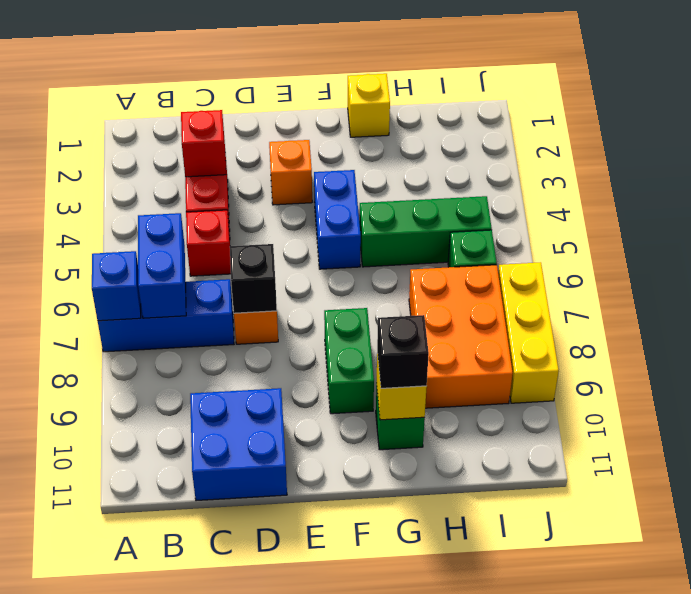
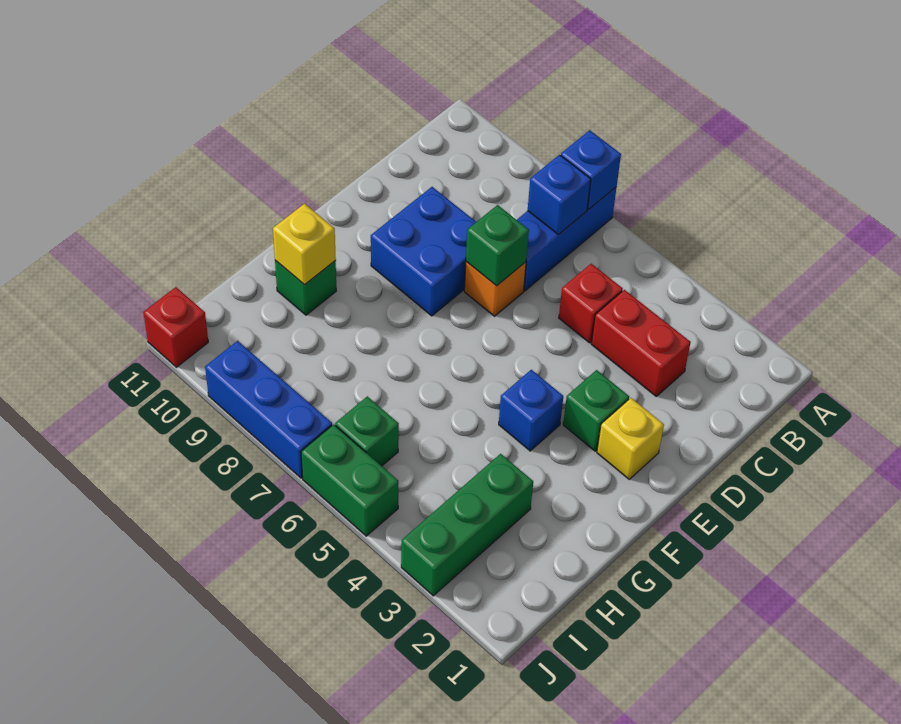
blue brick B6:B7 level 2 -> blue brick B7 level 2
red brick C3 level 2 -> red brick J11 level 1
blue brick C10:D11 level 1 -> blue brick D8:E9 level 1
black brick D7 level 2 -> green brick D7 level 2
orange brick E3 level 1 -> green brick E3 level 1
blue brick F4:F5 level 1 -> blue brick F4 level 1
green brick F8:F9 level 1 -> green brick J5:J6 level 1
yellow brick G1 level 1 -> yellow brick E2 level 1
green brick G5:I5 level 1 -> green brick H3:J3 level 1
black brick G10 level 3 -> none
orange brick H7:I9 level 1 -> none
yellow brick J7:J9 level 1 -> blue brick J7:J9 level 1

